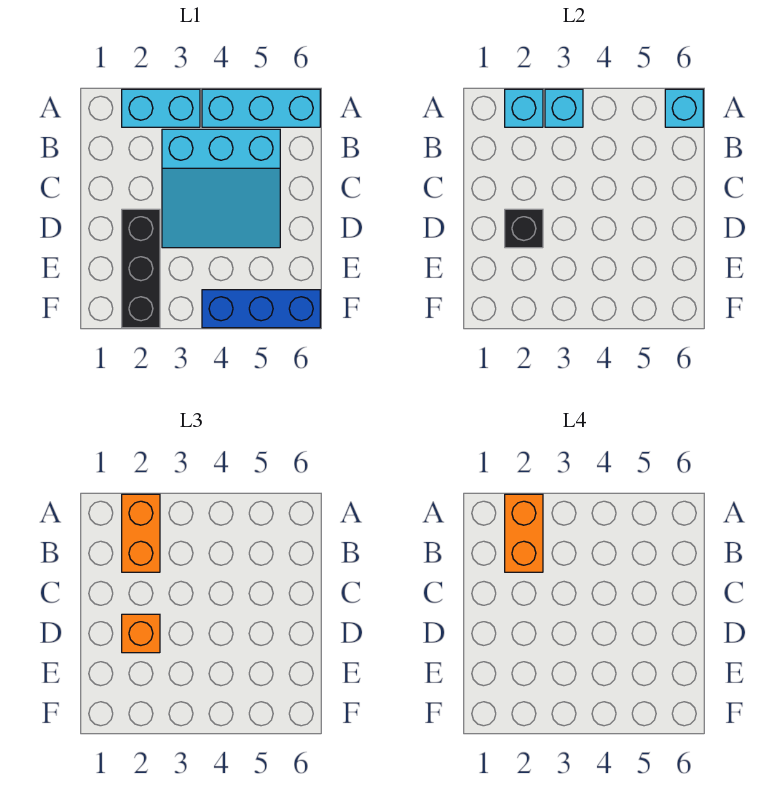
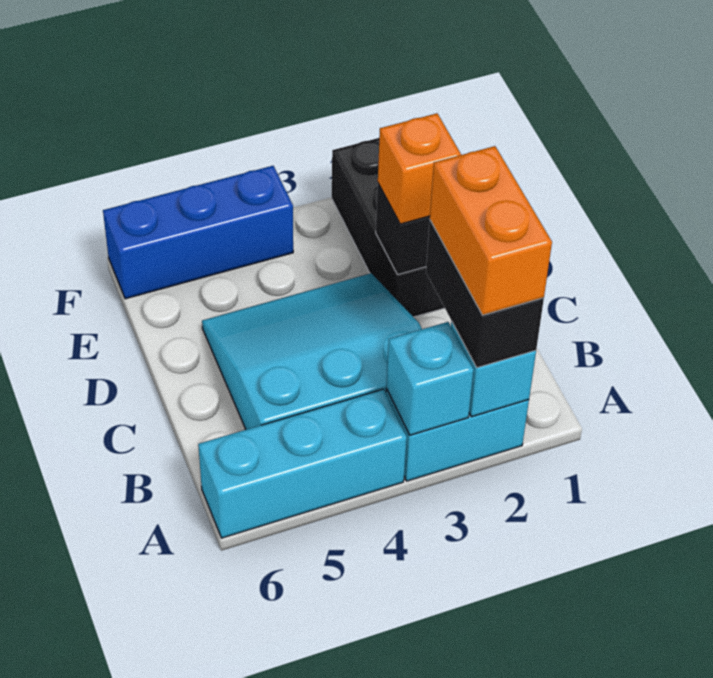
orange brick A2:B2 level 3 -> black brick A2:B2 level 3
cyan brick A6 level 2 -> none

